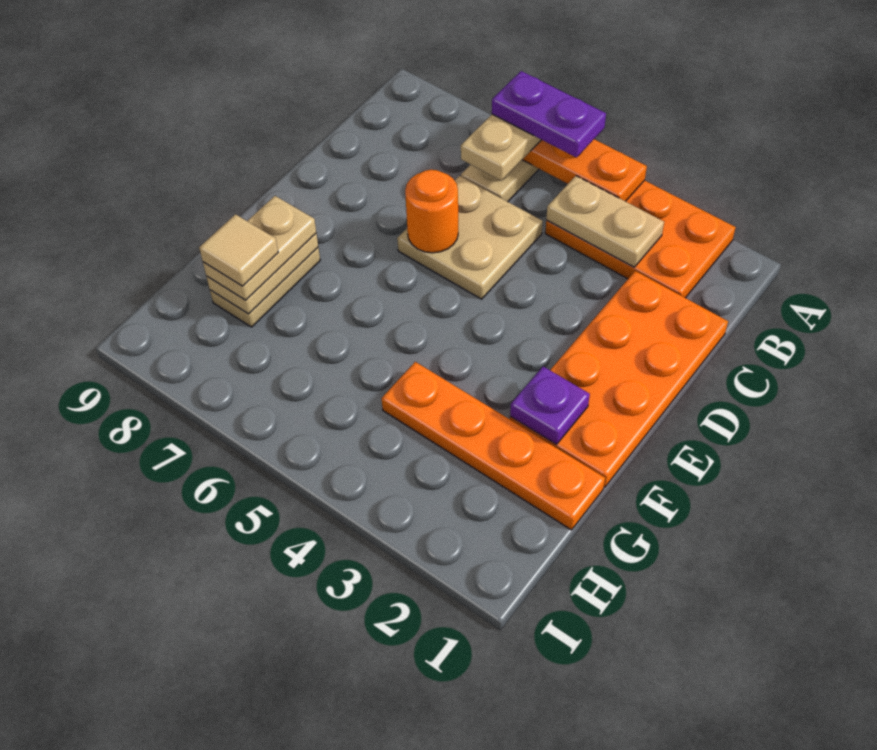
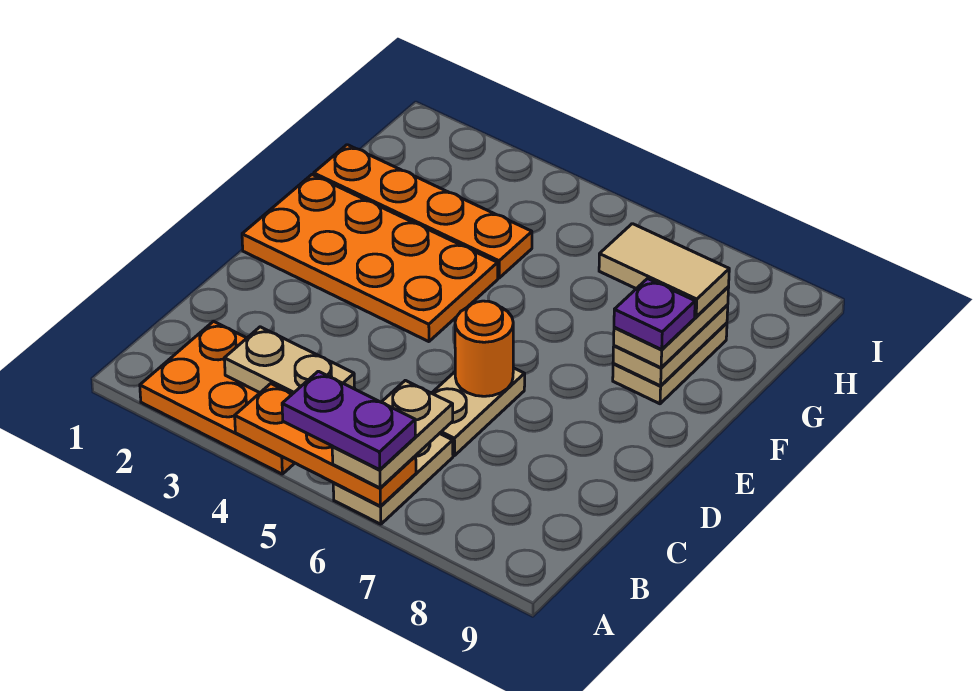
orange plate C1:F2 level 1 -> orange plate E1:F4 level 1
tan plate C5:D6 level 1 -> tan plate C6:D6 level 1
purple plate F2 level 2 -> purple plate F8 level 4
tan tile G8 level 4 -> tan tile G7:G8 level 4

